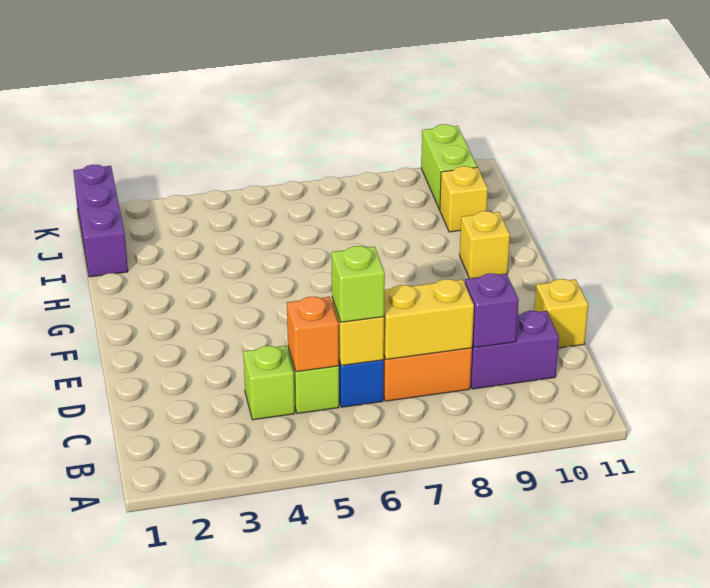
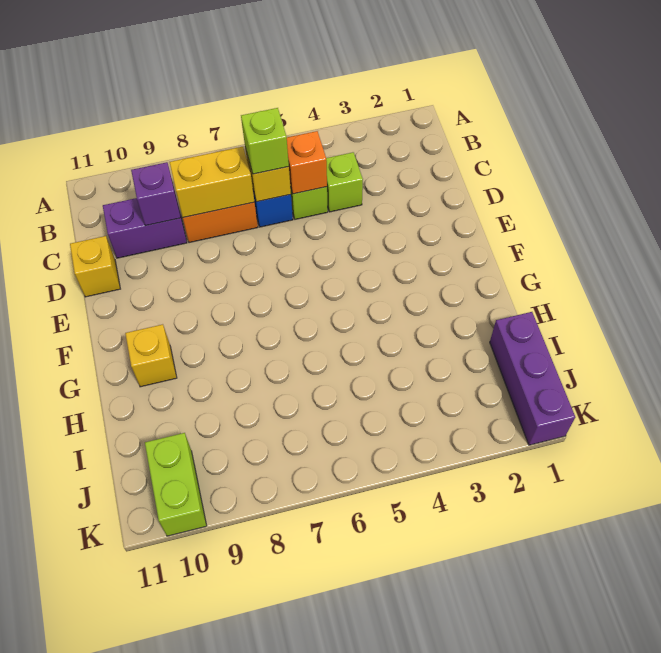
yellow brick I10 level 1 -> none

